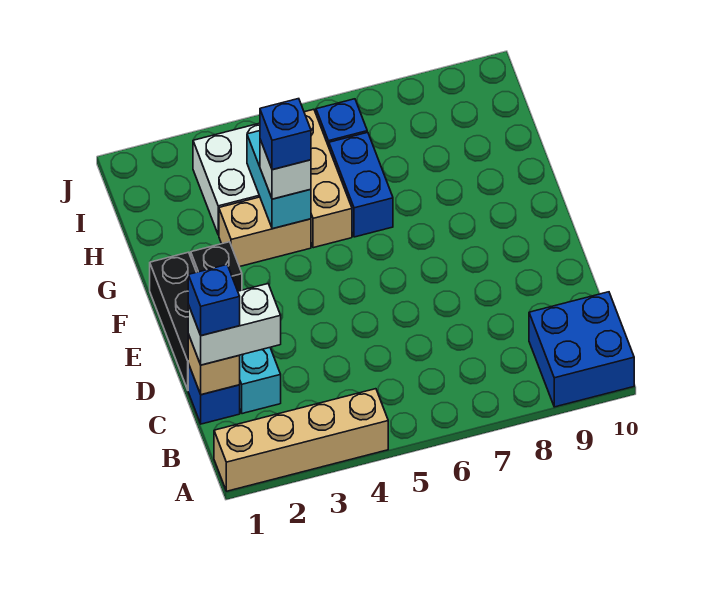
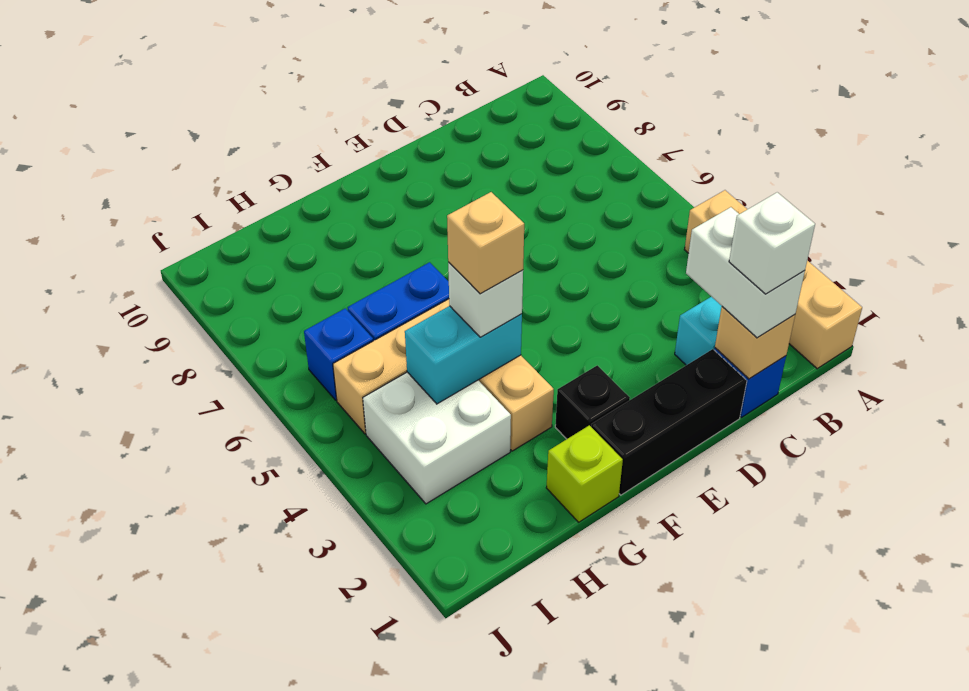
blue brick A9:B10 level 1 -> none
blue brick C1 level 4 -> white brick C1 level 4
none -> lime brick G1 level 1
blue brick G4 level 4 -> tan brick G4 level 4

